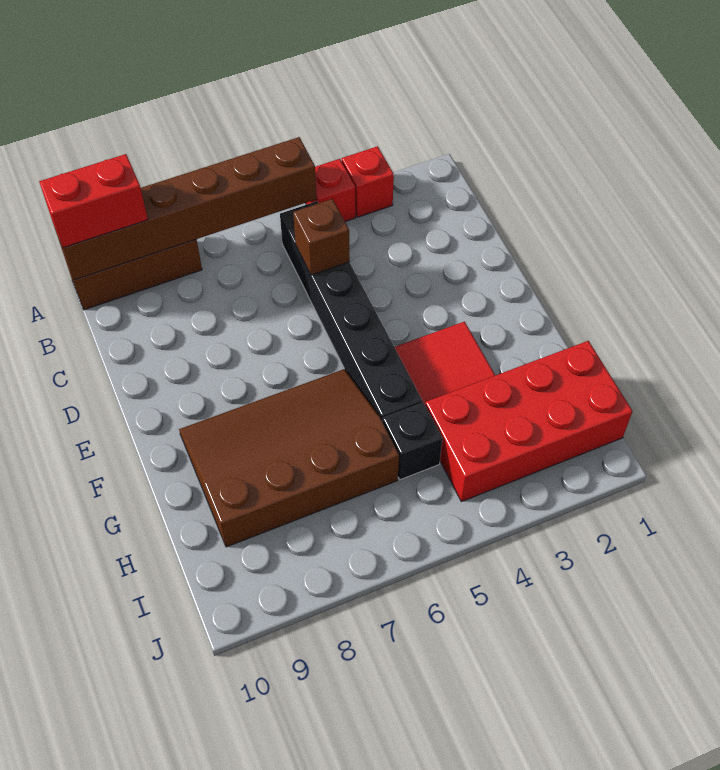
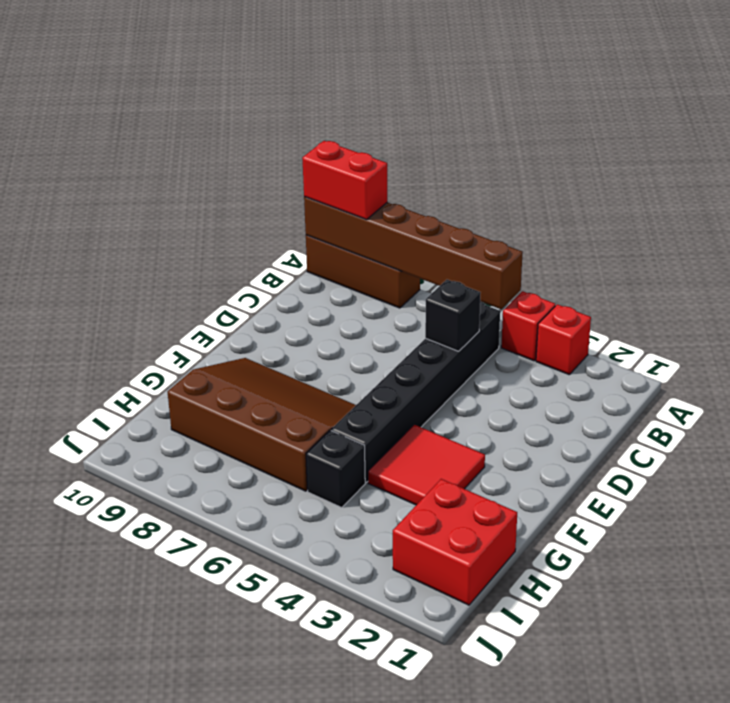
brown brick C5 level 2 -> black brick C5 level 2
red brick H1:I4 level 1 -> red brick H1:I2 level 1

